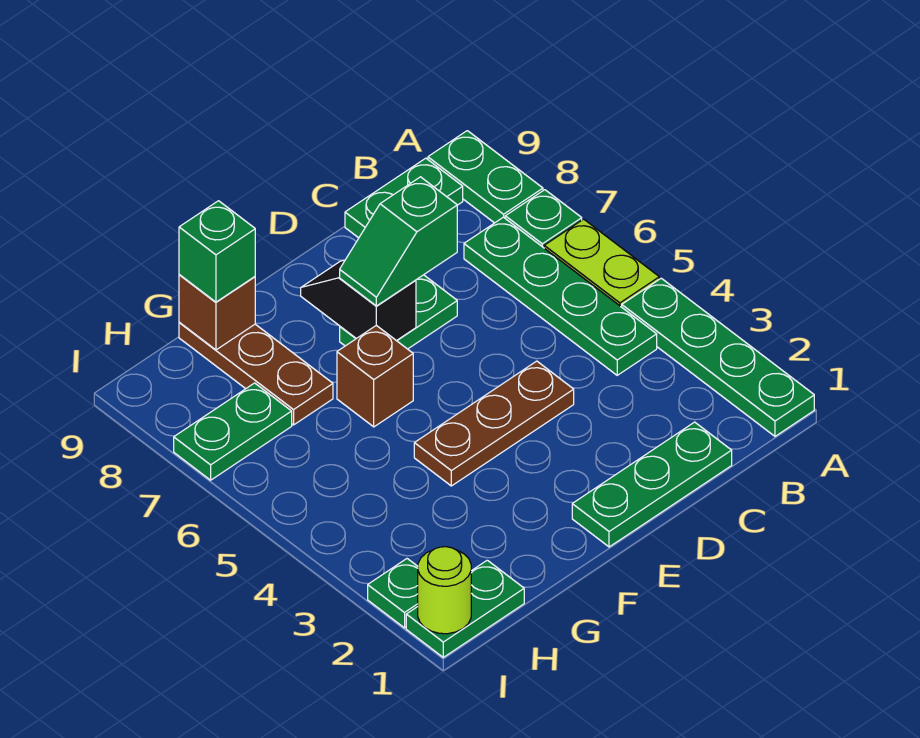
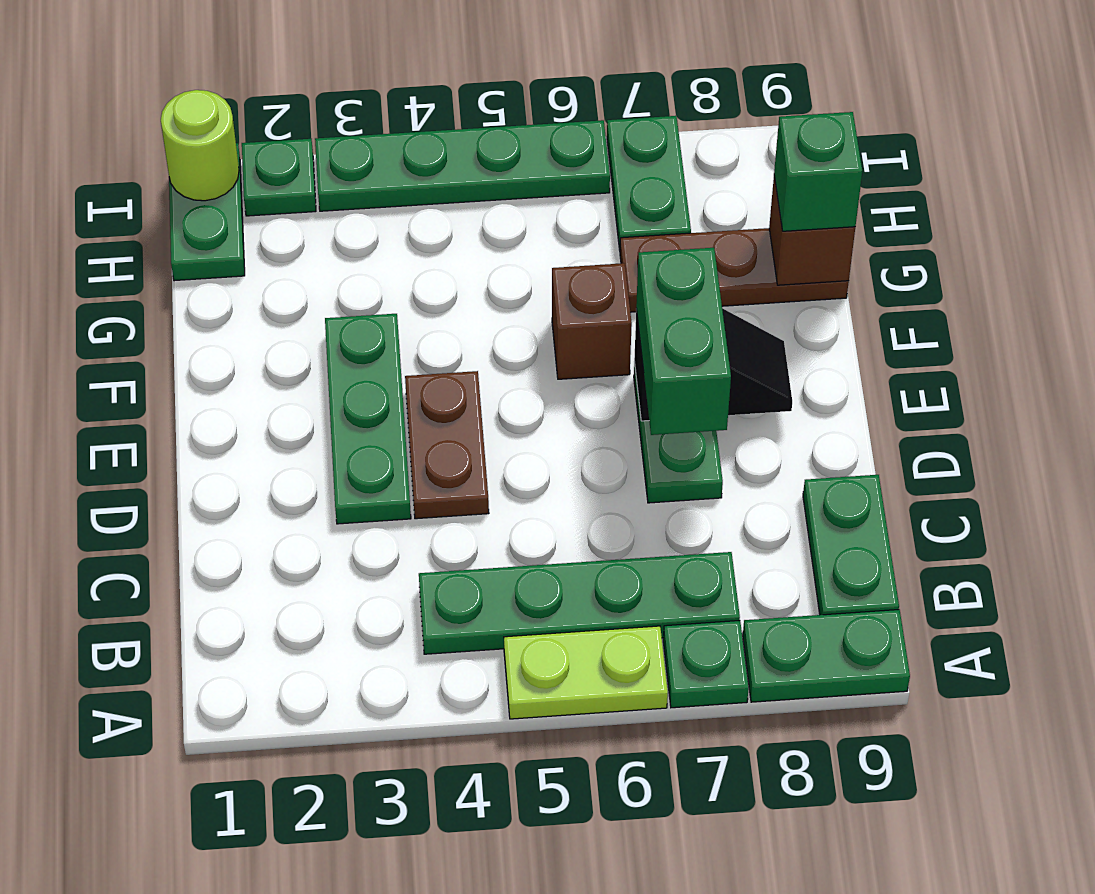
green plate A1:A4 level 1 -> green plate I3:I6 level 1
green plate C1:E1 level 1 -> green plate D3:F3 level 1
brown plate D4:F4 level 1 -> brown plate D4:E4 level 1
green slope D7:E7 level 3 top D -> green brick D7:E7 level 3

